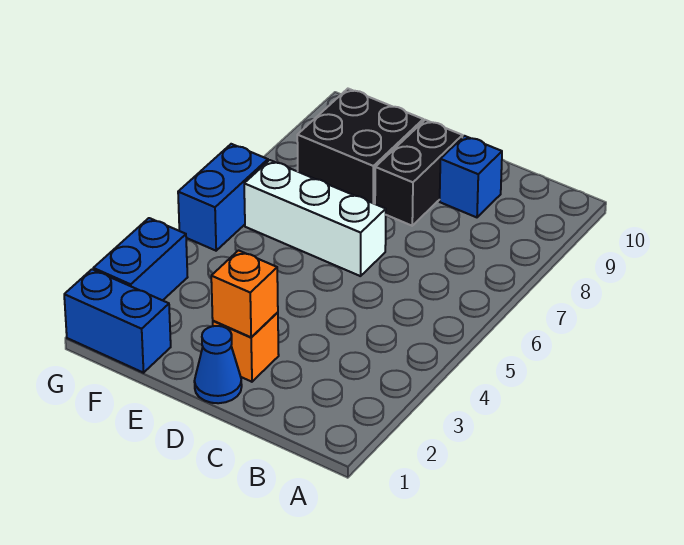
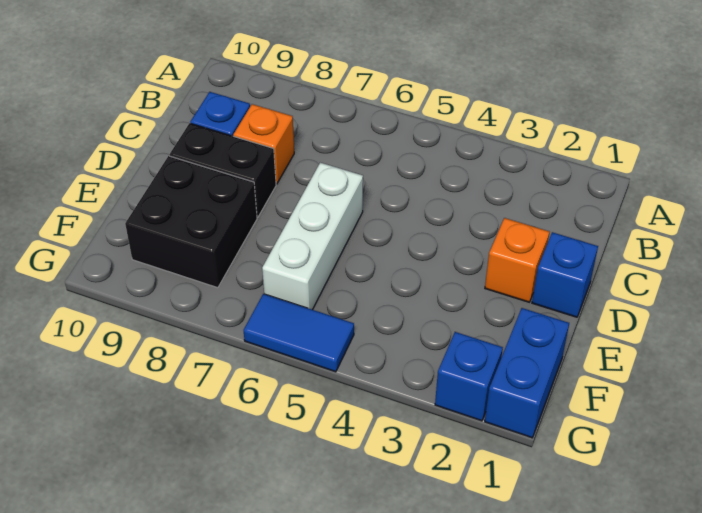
blue cone D1 level 1 -> blue brick D1 level 1
orange brick D2 level 2 -> orange brick C8 level 1
blue brick G2:G3 level 1 -> blue brick G2 level 1
blue brick G5:G6 level 1 -> blue tile G5:G6 level 1

